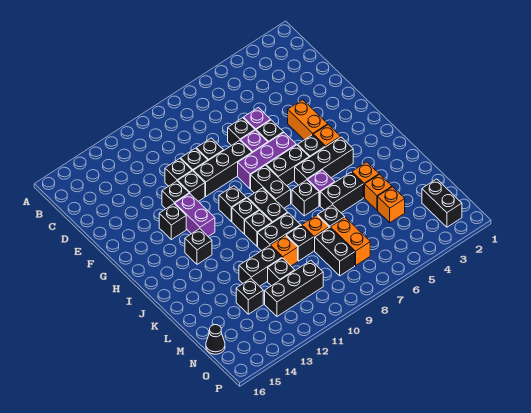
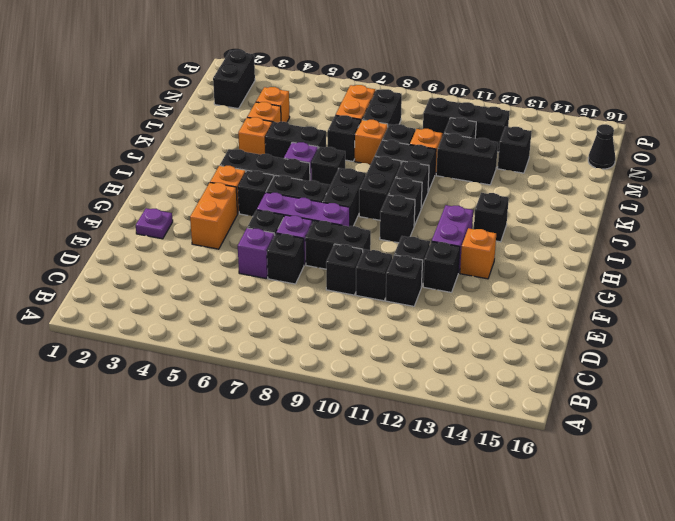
none -> purple plate F2 level 1
black brick F8:F10 level 1 -> black brick F8:F9 level 1
black brick G13 level 1 -> orange brick G13 level 1

